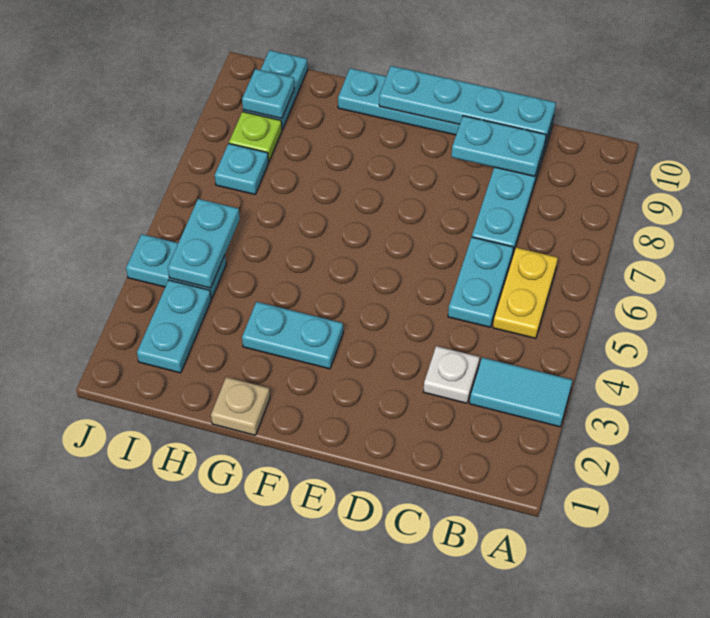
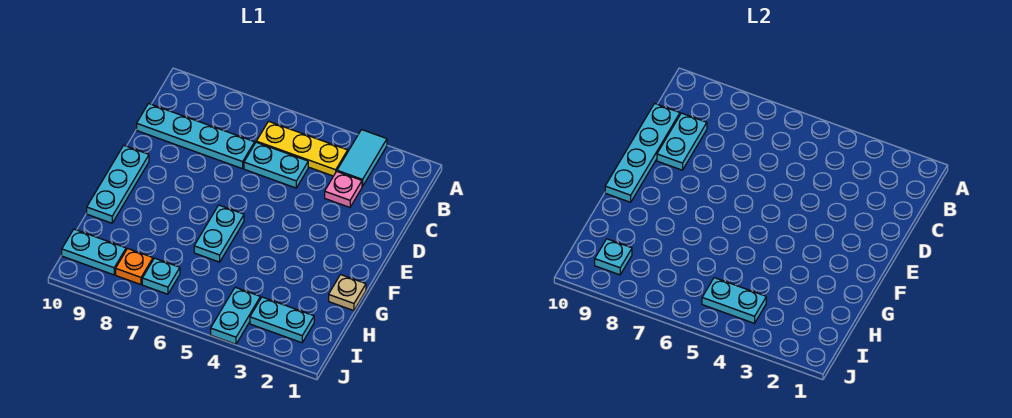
yellow plate B5:B6 level 1 -> yellow plate B4:B6 level 1
white plate C3 level 1 -> pink plate C3 level 1
cyan plate F3:G3 level 1 -> cyan plate F6:G6 level 1
lime plate I8 level 1 -> orange plate I8 level 1

